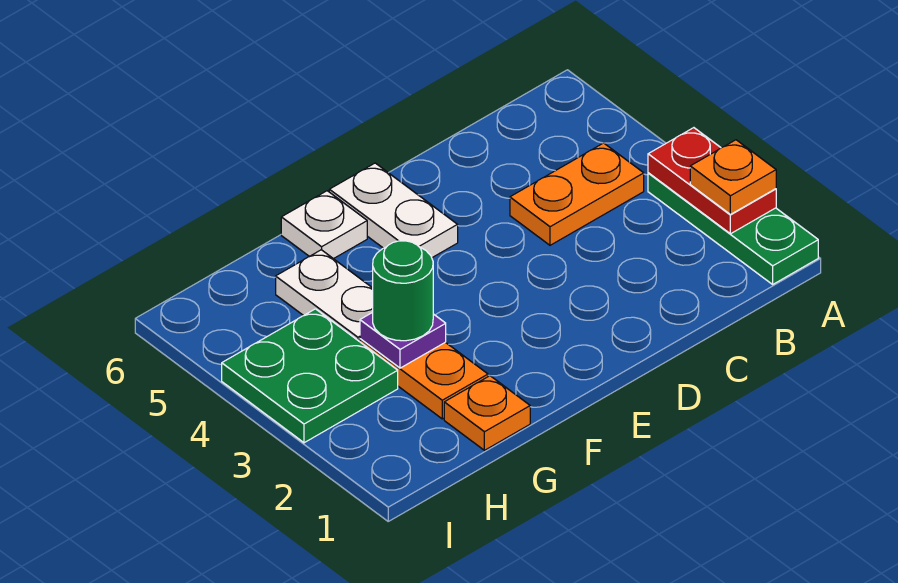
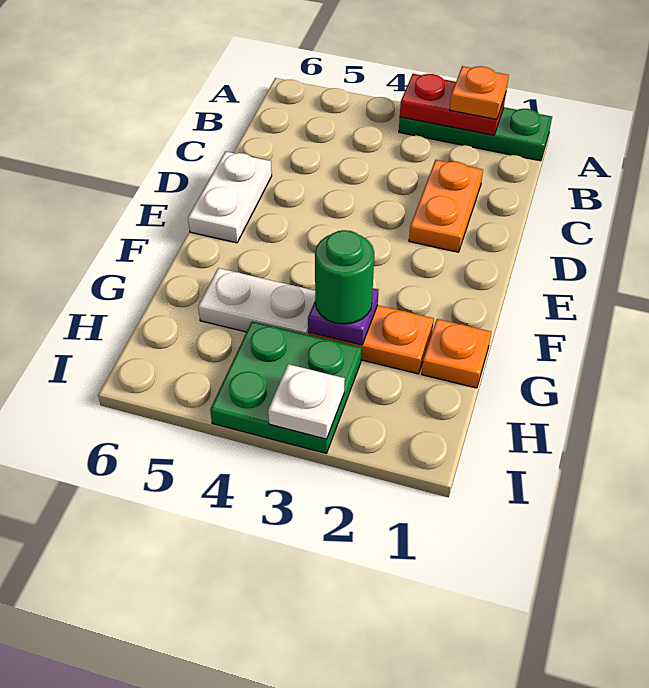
orange plate B4:C4 level 1 -> orange plate C2:D2 level 1
white plate E5:E6 level 1 -> white plate D6:E6 level 1
white plate F6 level 1 -> white plate I3 level 2

